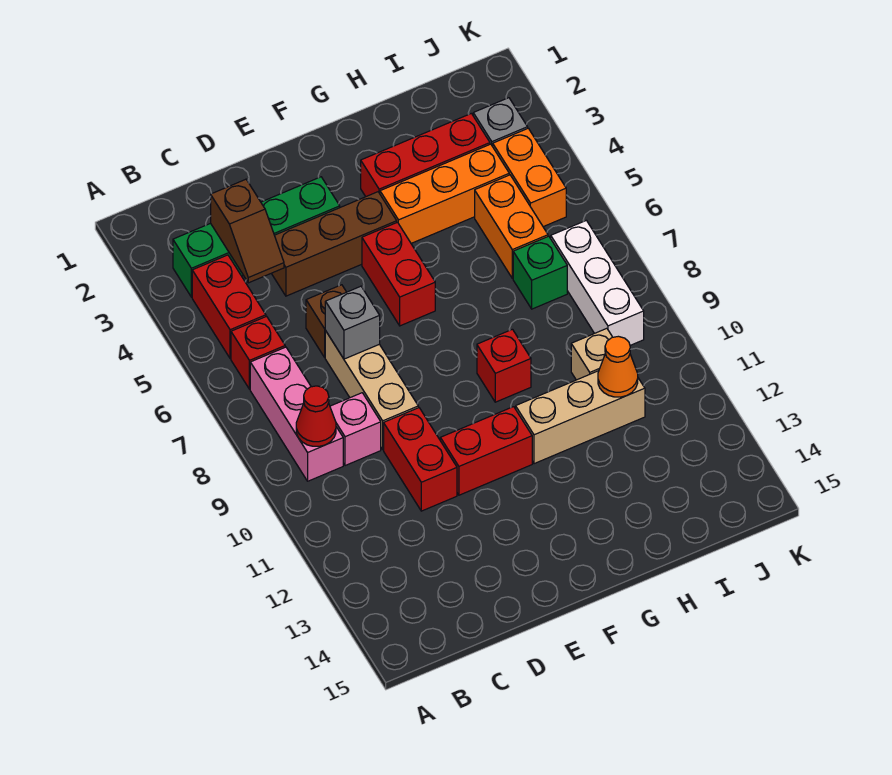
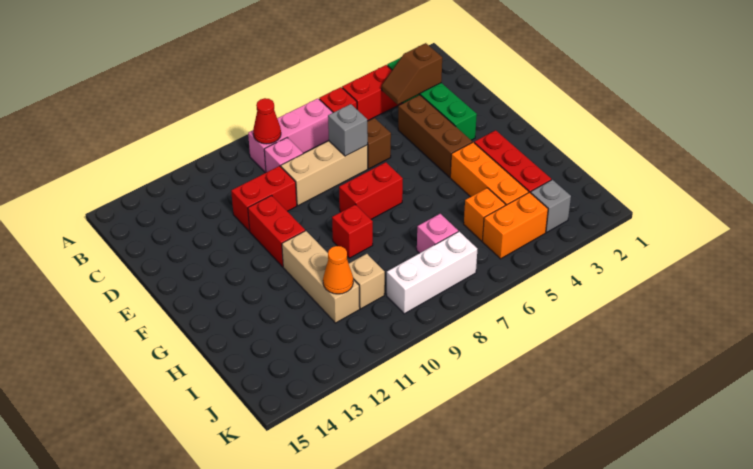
red brick F5:F6 level 1 -> red brick F7:F8 level 1
orange brick I5:I6 level 1 -> orange brick I5 level 1
green brick I7 level 1 -> pink brick I7 level 1

